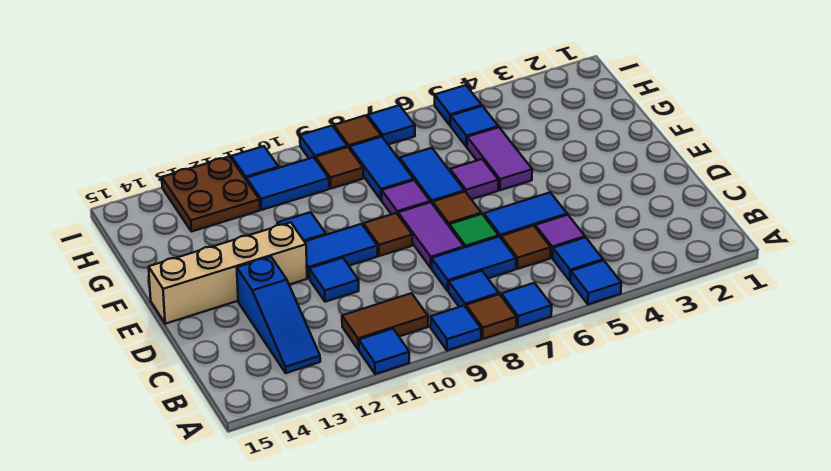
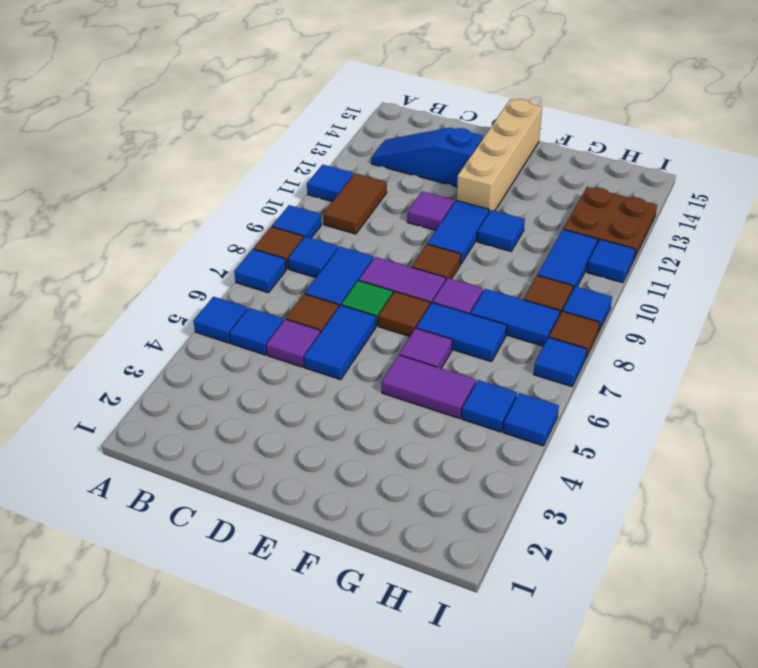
blue tile D11 level 1 -> purple tile D11 level 1

